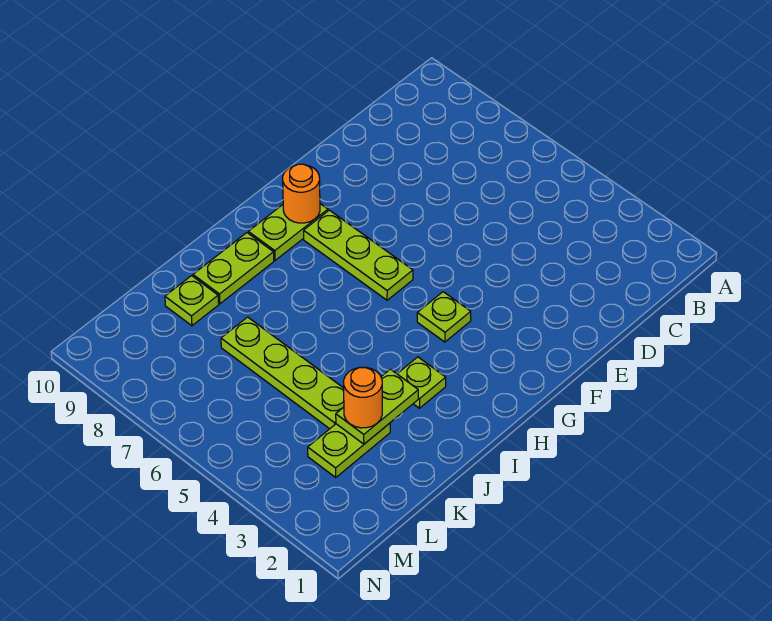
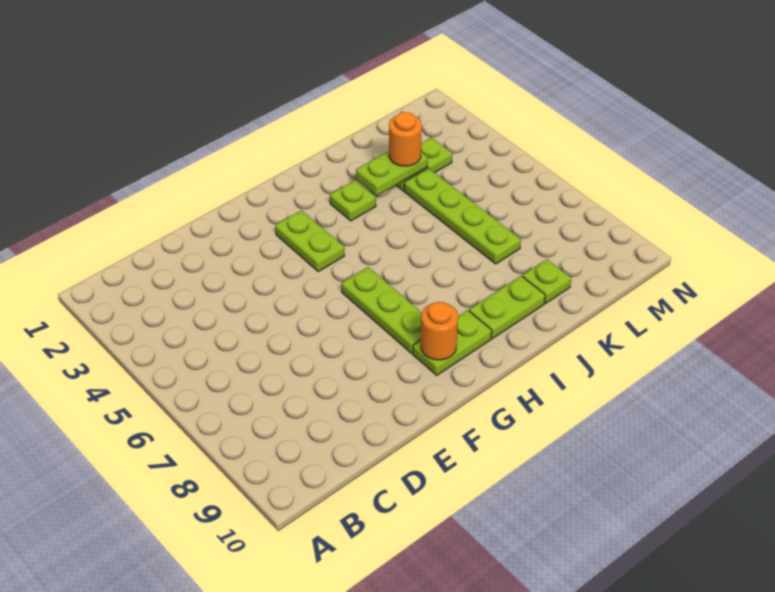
lime plate G4 level 1 -> lime plate G3:G4 level 1

